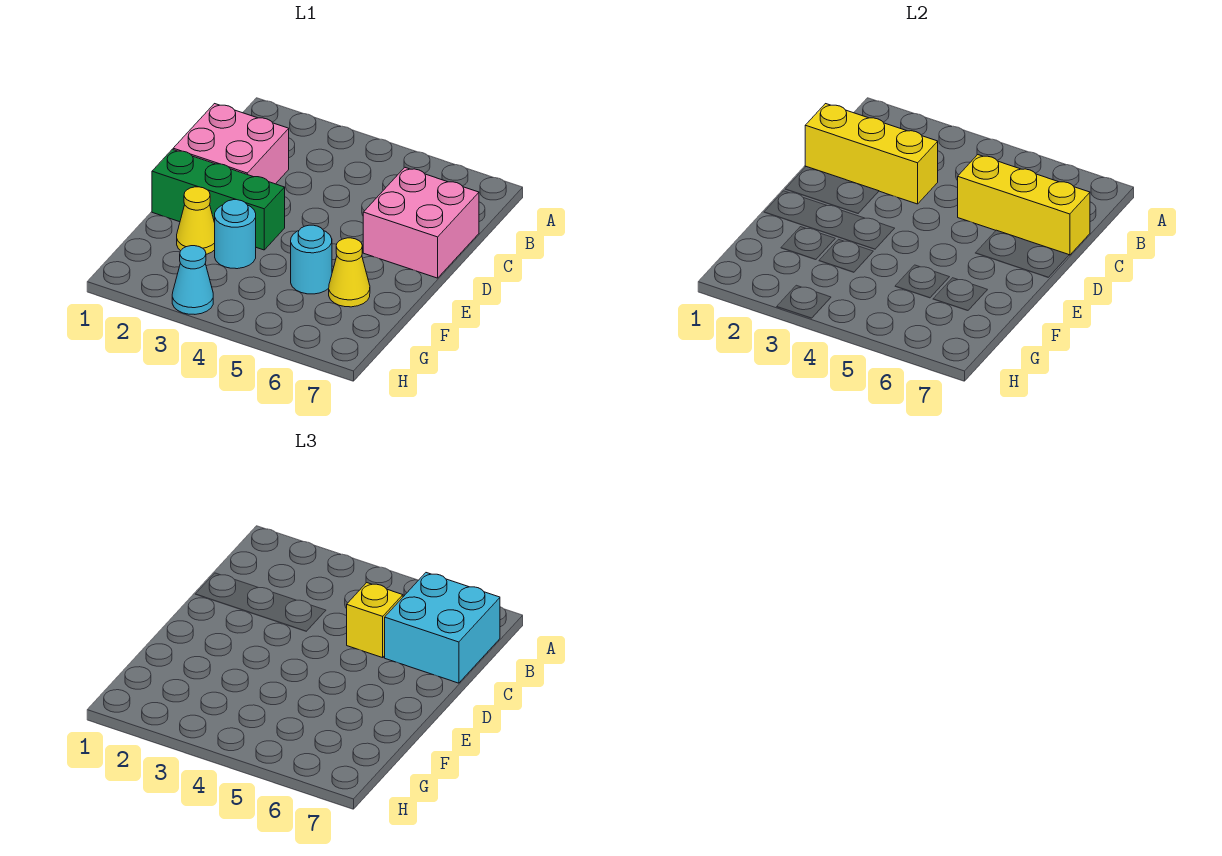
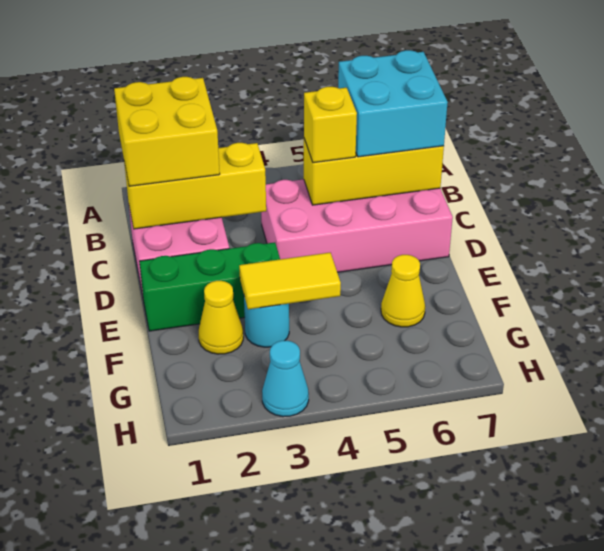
none -> yellow brick B1:C2 level 3
pink brick C6:D7 level 1 -> pink brick C4:D7 level 1
none -> yellow tile F3:F4 level 2
cyan round brick F5 level 1 -> none

